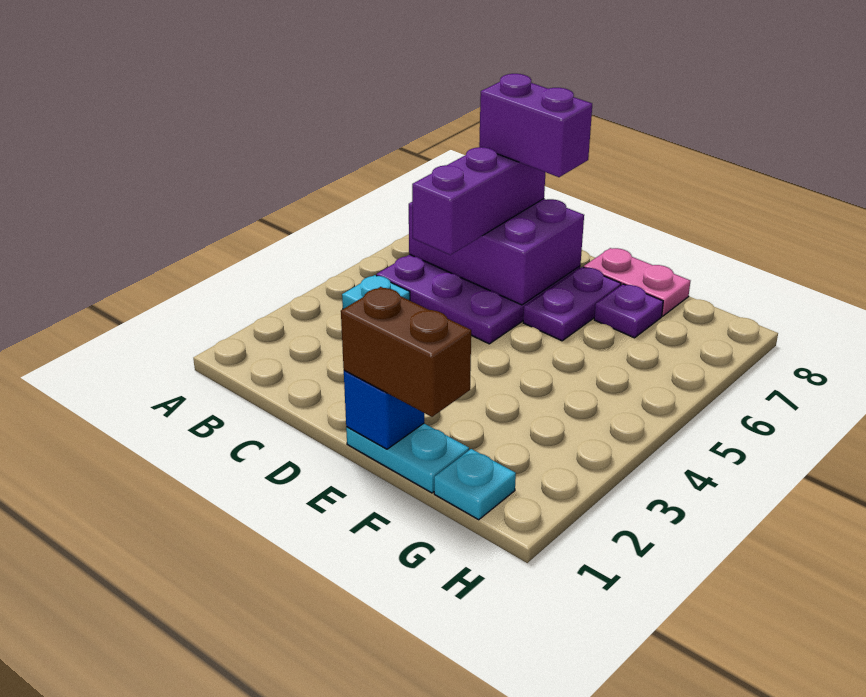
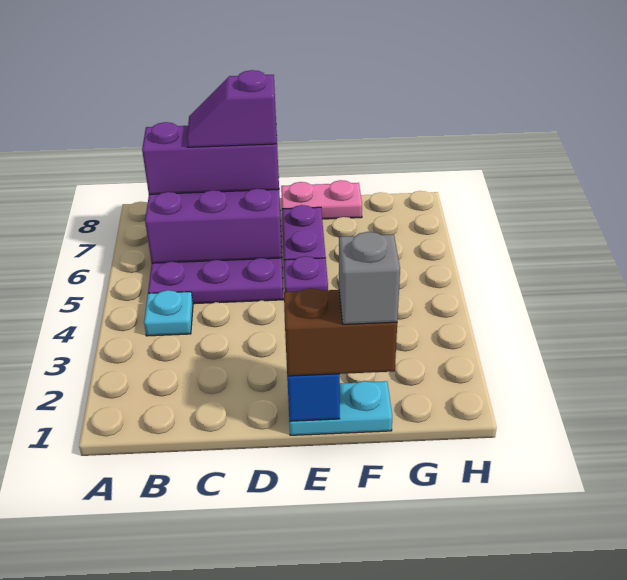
purple brick C5:C7 level 3 -> purple brick B7:D7 level 3
purple brick C7:D7 level 4 -> purple slope C7:D7 level 4 top D
none -> grey brick F1 level 4
purple plate F7 level 1 -> purple plate E5 level 1
cyan plate G1 level 1 -> none

